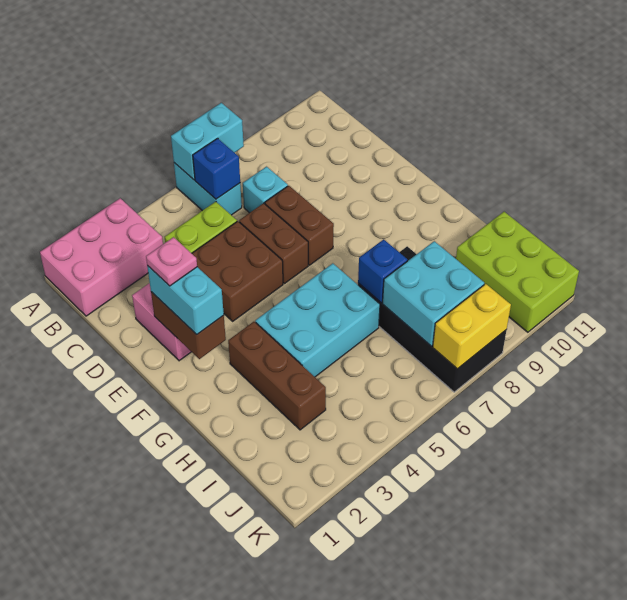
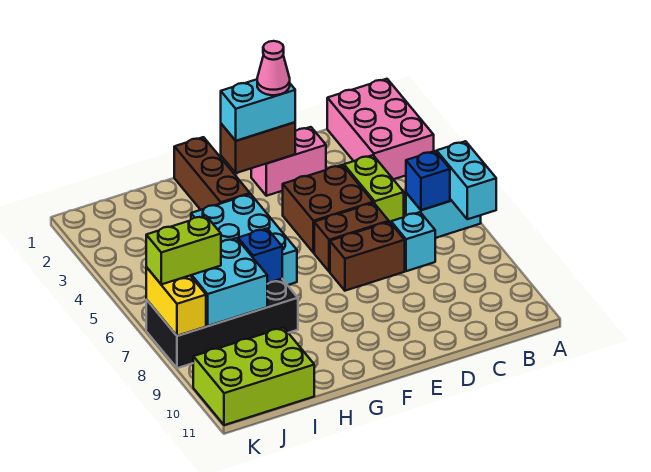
pink plate E2 level 4 -> pink cone E2 level 4
brown brick G3:I3 level 1 -> brown brick G1:G3 level 1
none -> lime brick J7:K7 level 3

